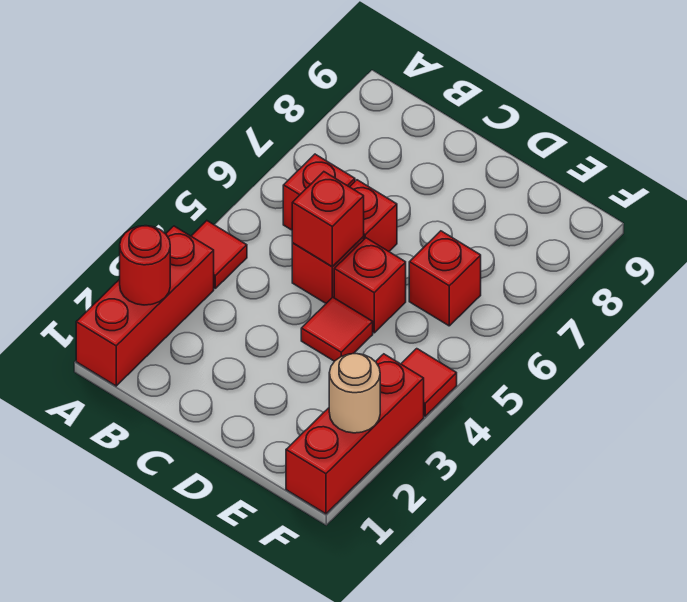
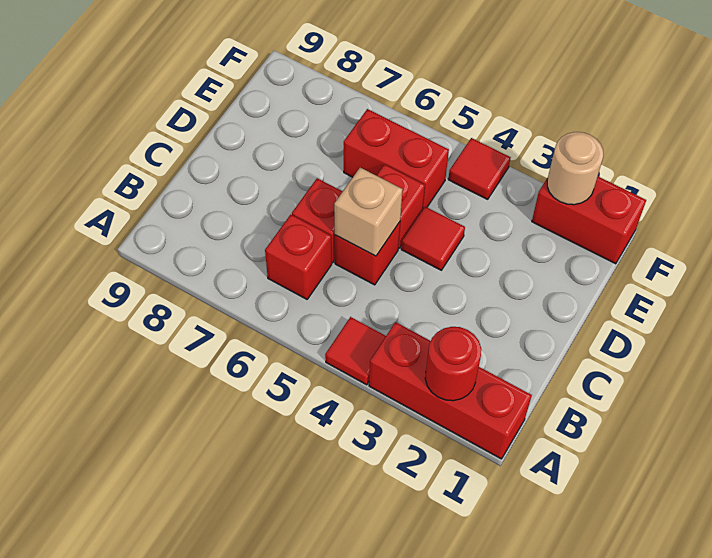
red brick C5 level 2 -> tan brick C5 level 2
red brick E6 level 1 -> red brick E5:E6 level 1
red brick F1:F3 level 1 -> red brick F1:F2 level 1

